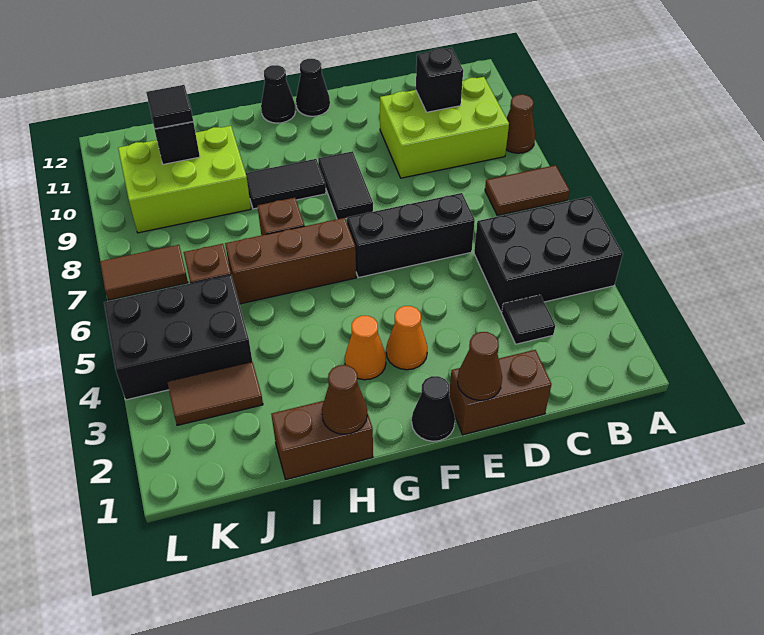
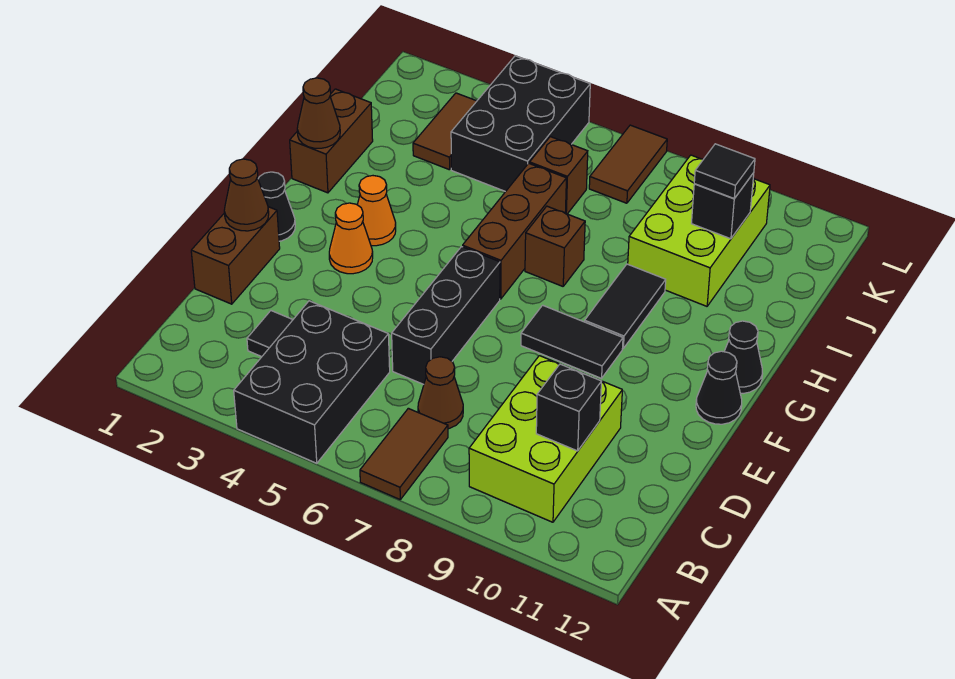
brown cone A9 level 1 -> brown cone C7 level 1

